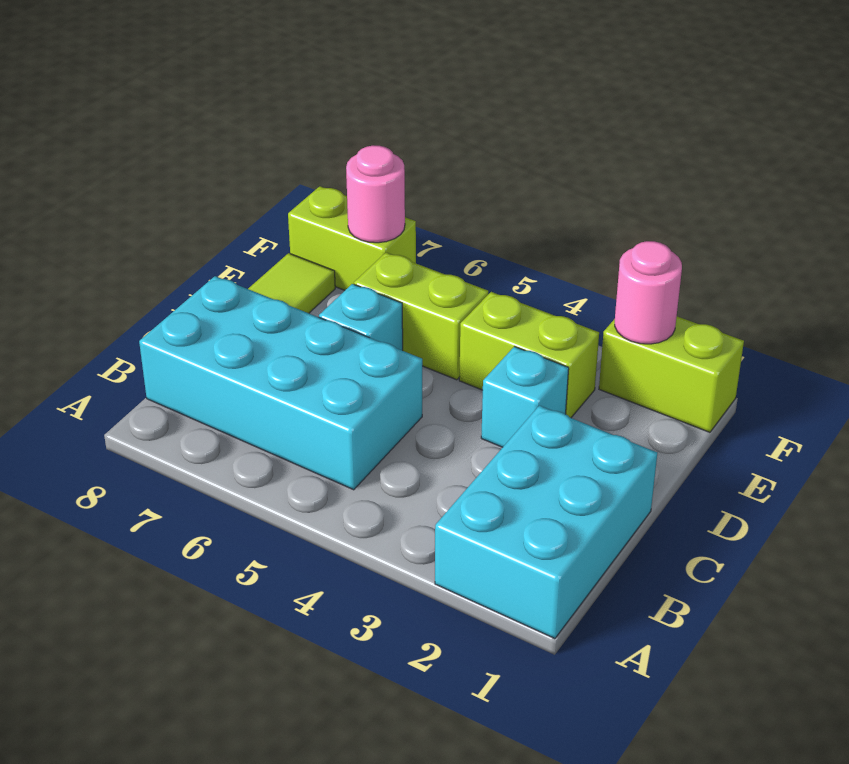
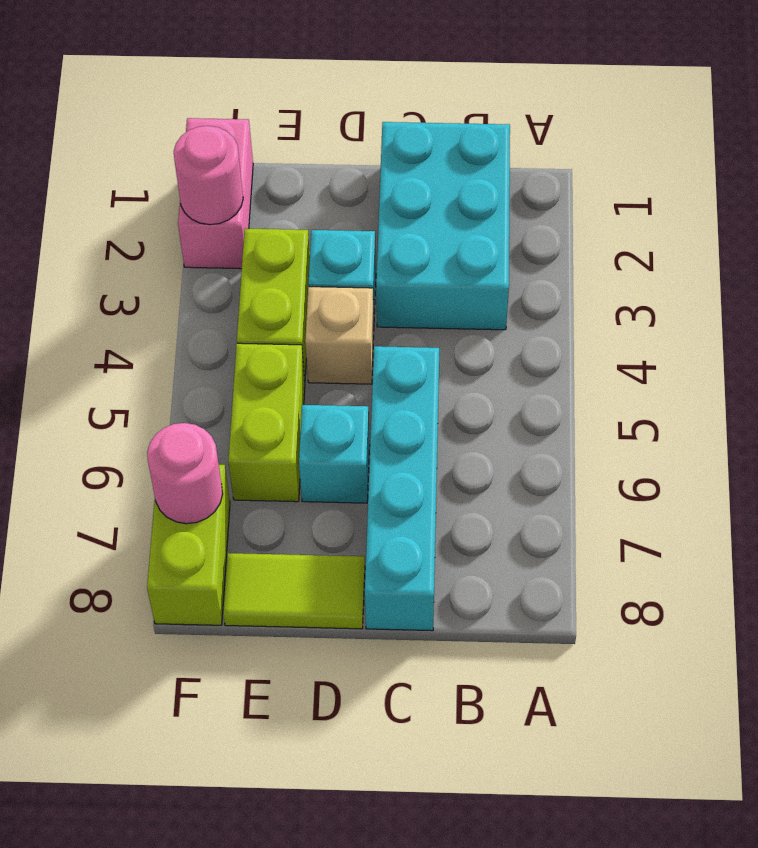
cyan brick A1:C2 level 1 -> cyan brick B1:C3 level 1
cyan brick B5:C8 level 1 -> cyan brick C5:C8 level 1
none -> tan brick D4 level 1
lime brick F1:F2 level 1 -> pink brick F1:F2 level 1

